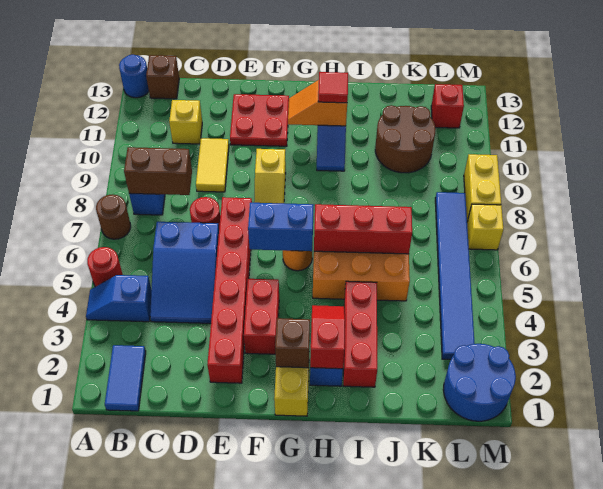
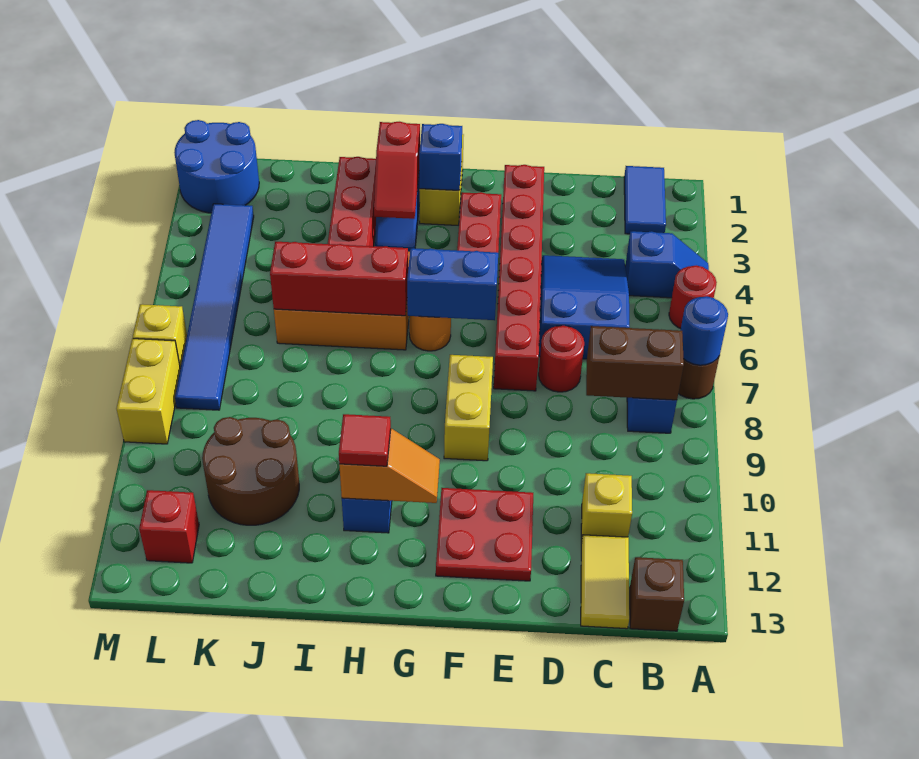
blue round brick A13 level 1 -> blue round brick A7 level 2
yellow tile D9:D10 level 1 -> yellow tile C12:C13 level 1
yellow slope F8:F9 level 1 top 9 -> yellow brick F8:F9 level 1
brown brick G2 level 2 -> blue brick G2 level 2

